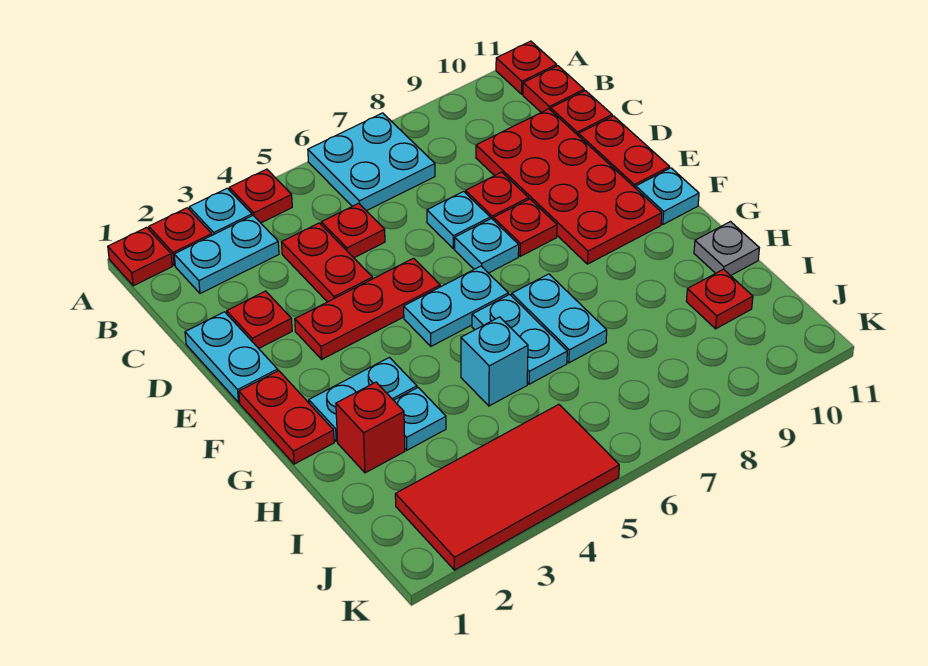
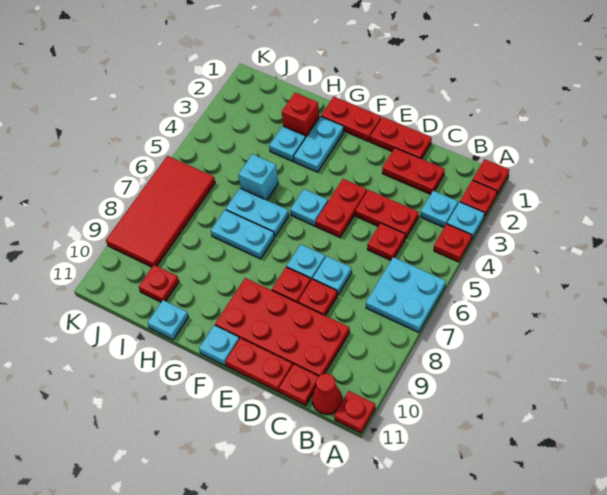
cyan plate B2:B3 level 1 -> cyan plate B3 level 1
red plate B11 level 1 -> red cone B11 level 1
cyan plate D1:E1 level 1 -> red plate D1:E1 level 1
red plate D2 level 1 -> red plate C2:D2 level 1
red plate E3:E5 level 1 -> red plate E4:E5 level 1
cyan plate F5:F6 level 1 -> cyan plate F5 level 1
grey plate H11 level 1 -> cyan plate H11 level 1
red tile J2:K5 level 1 -> red tile J6:K9 level 1

